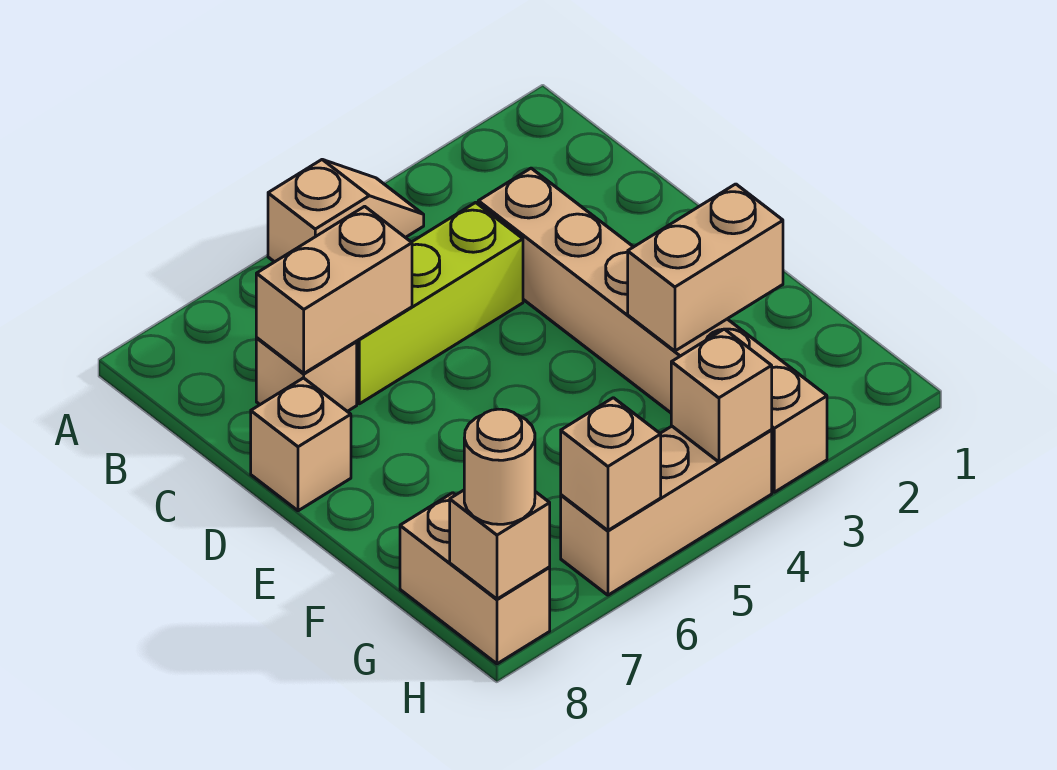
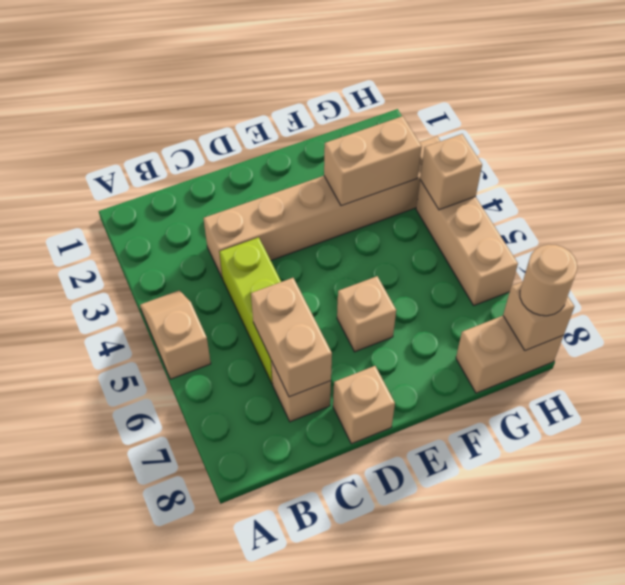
tan brick F2:F3 level 2 -> tan brick F3:G3 level 2
tan brick H6 level 2 -> tan brick E6 level 1

